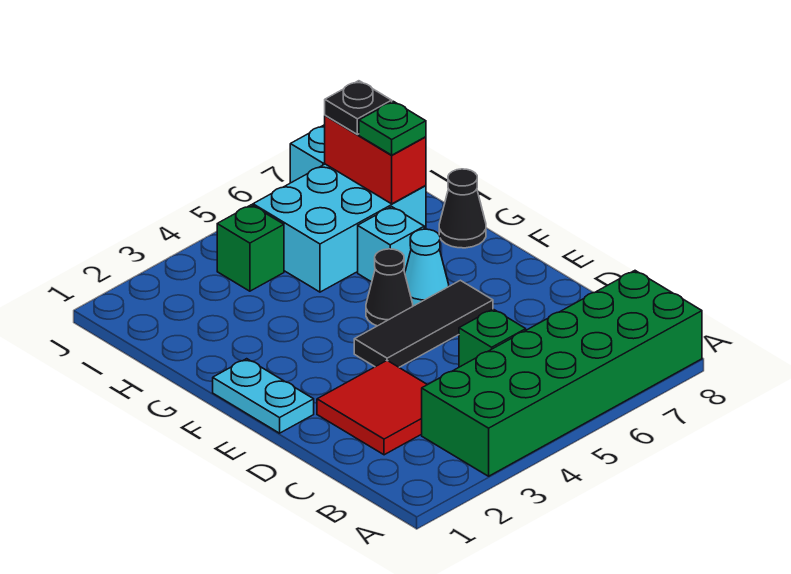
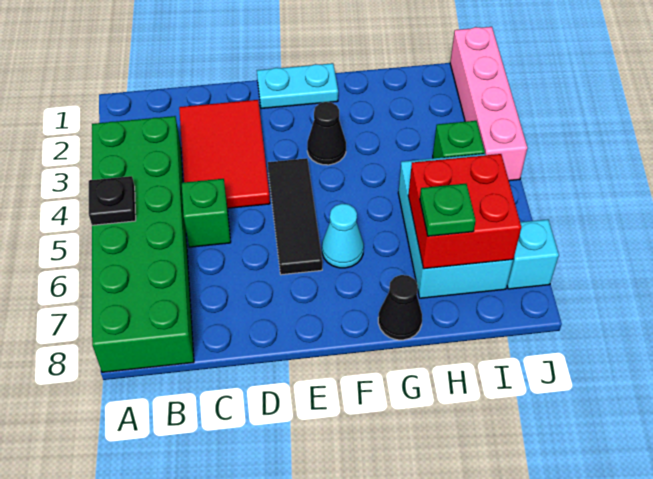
red tile C2:D3 level 1 -> red tile C2:D4 level 1
black cone F5 level 1 -> black cone F3 level 1
cyan brick G6 level 1 -> none
red brick H7:I7 level 2 -> red brick H6:I7 level 2
black plate I7 level 3 -> black plate A5 level 2
none -> pink brick J1:J4 level 1

